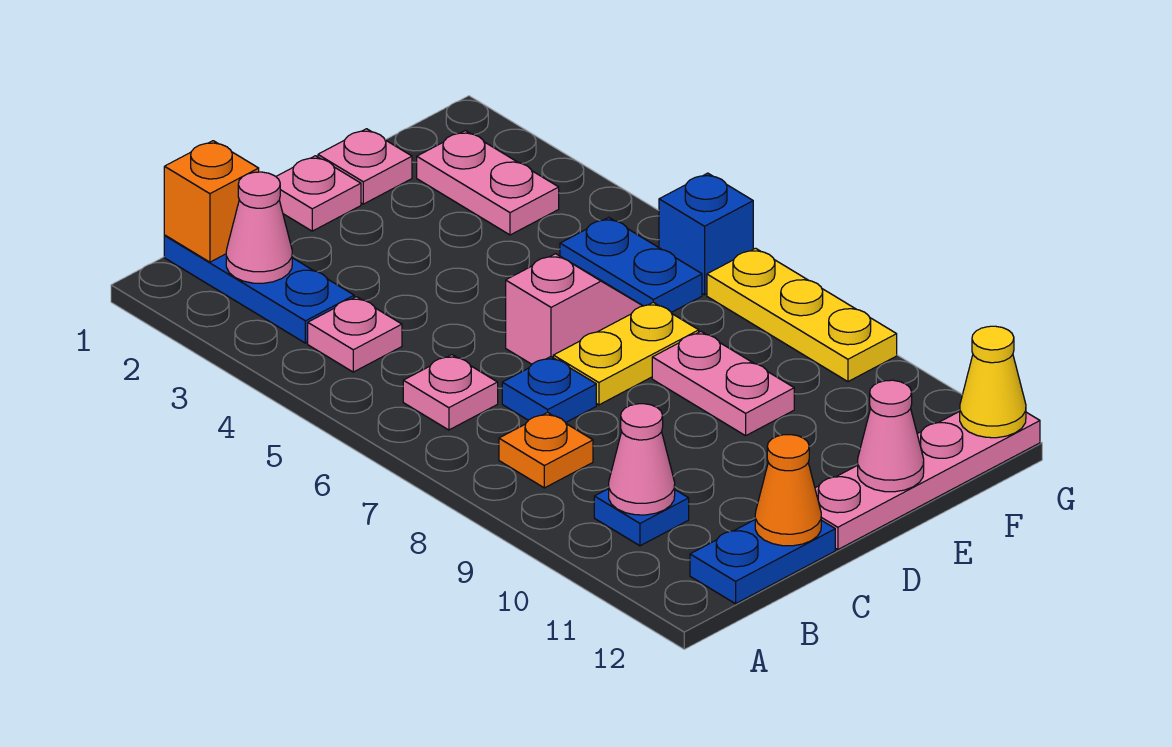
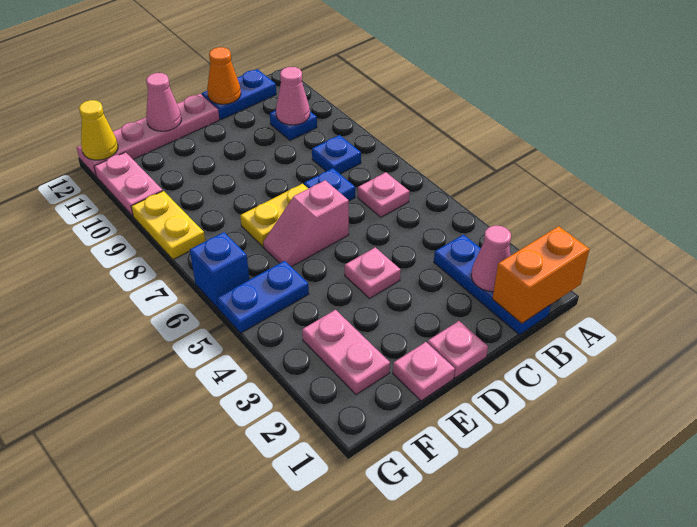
orange brick B1 level 2 -> orange brick A1:B1 level 2
pink plate B4 level 1 -> pink plate D4 level 1
orange plate B8 level 1 -> blue plate B8 level 1
pink plate E8:E9 level 1 -> pink plate G10:G11 level 1
blue plate F5:F6 level 1 -> blue plate F5:G5 level 1
yellow plate G7:G9 level 1 -> yellow plate G8:G9 level 1

